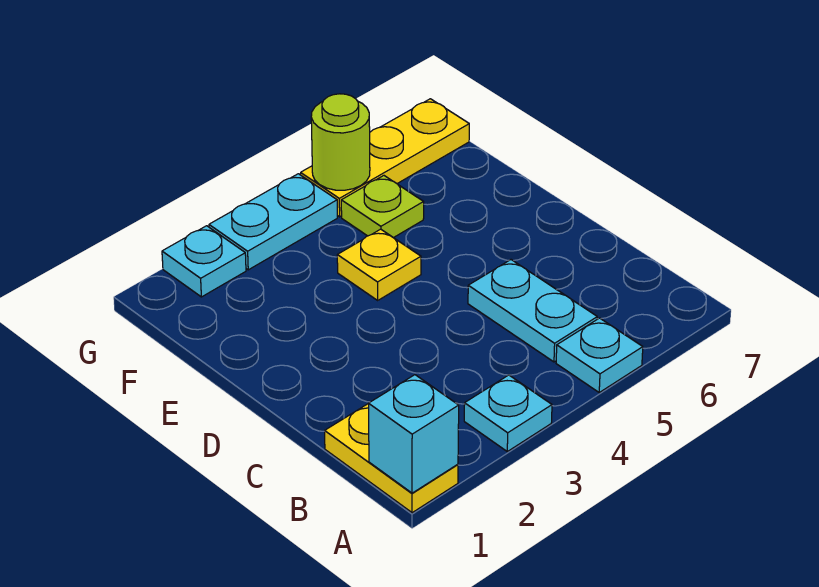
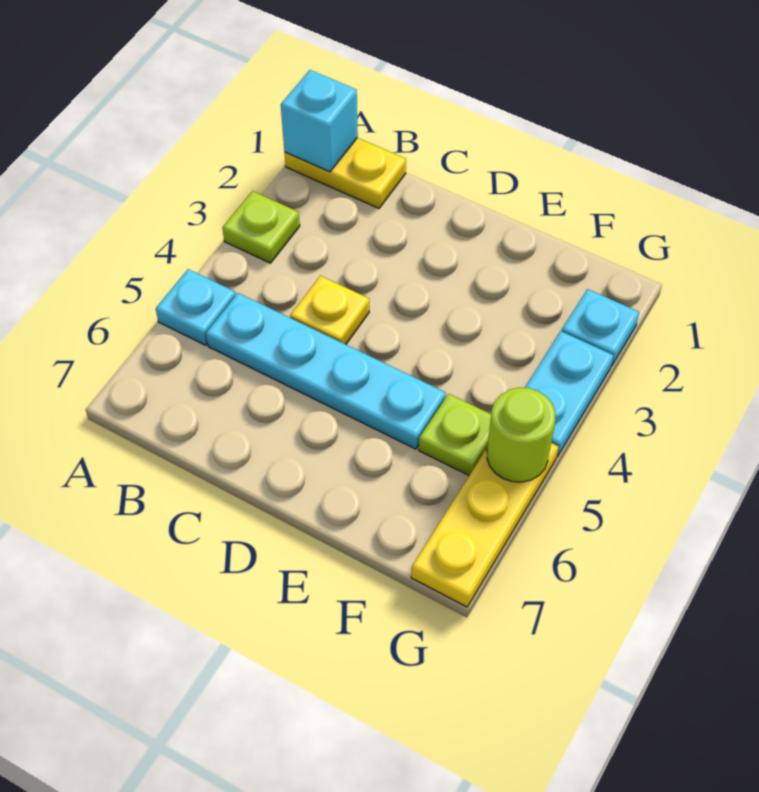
cyan plate A3 level 1 -> lime plate A3 level 1
cyan plate B5:C5 level 1 -> cyan plate B5:E5 level 1
yellow plate E4 level 1 -> yellow plate C4 level 1

